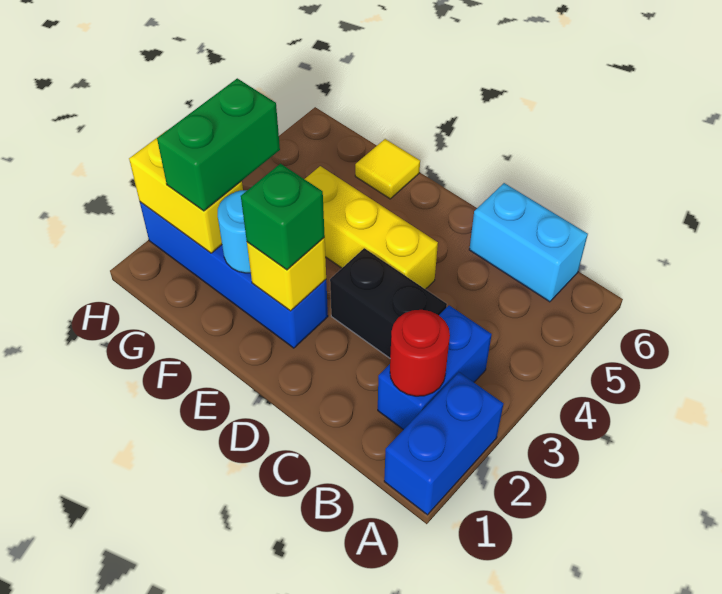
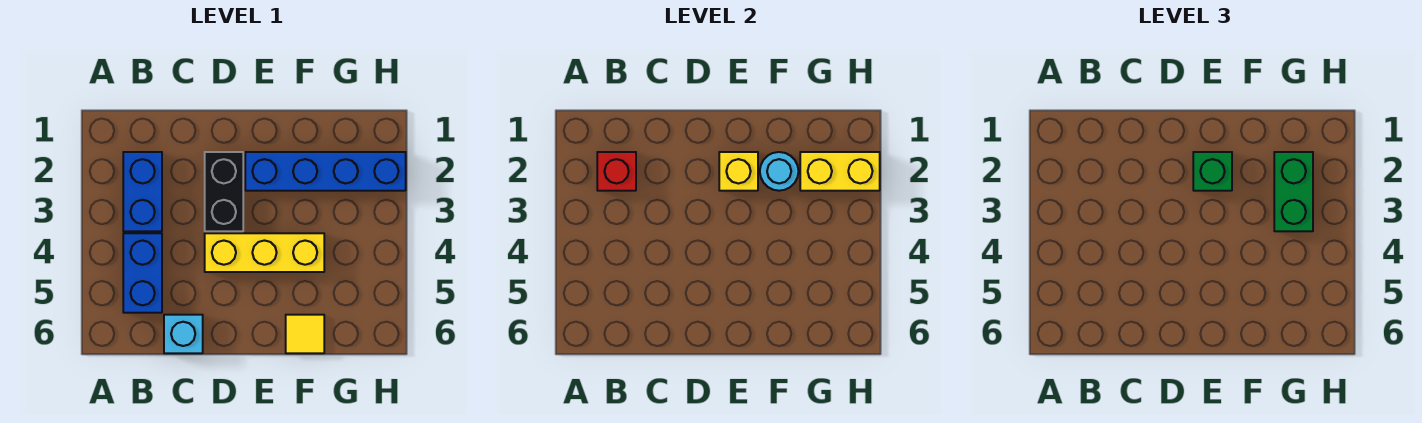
blue brick A1:A2 level 1 -> blue brick B4:B5 level 1
red round brick B2 level 2 -> red brick B2 level 2
cyan brick B6:C6 level 1 -> cyan brick C6 level 1
black brick C3:D3 level 1 -> black brick D2:D3 level 1

